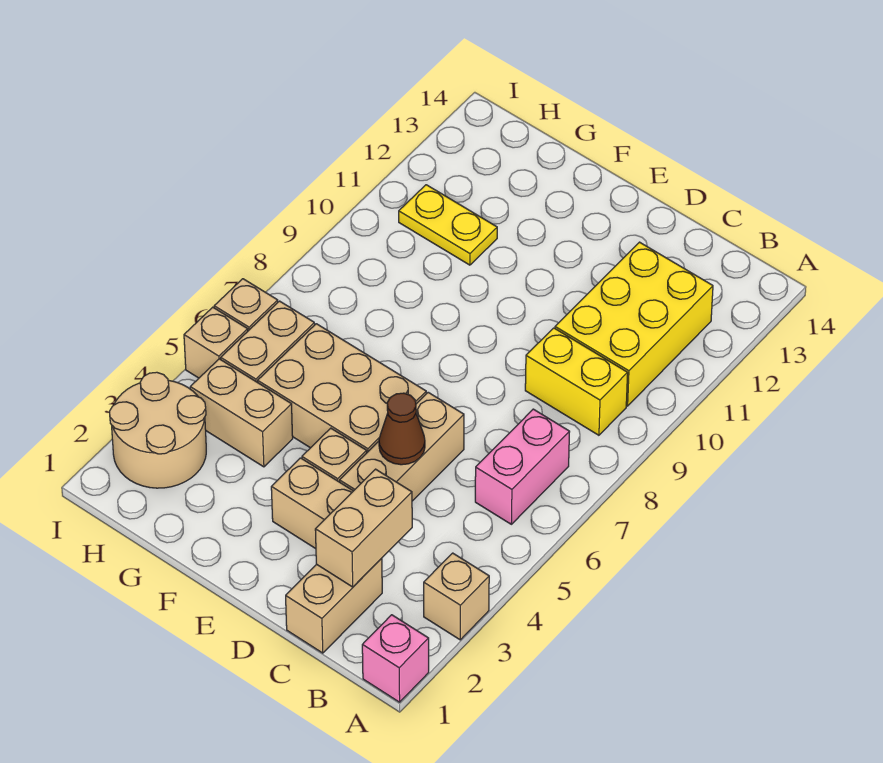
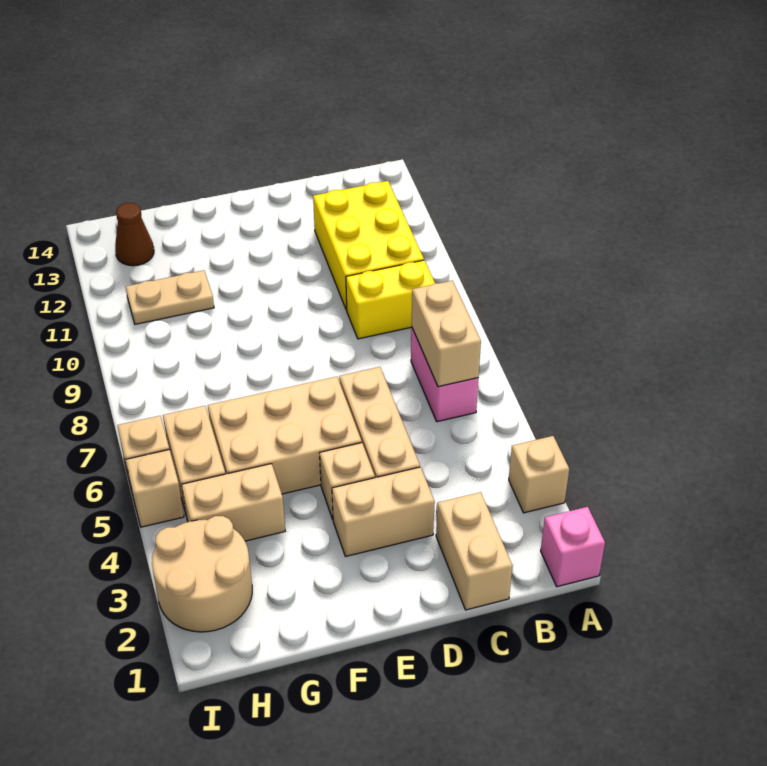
tan brick C2:C3 level 2 -> tan brick B6:B7 level 2
brown cone D5 level 2 -> brown cone H13 level 1
yellow plate G11:H11 level 1 -> tan plate G11:H11 level 1

